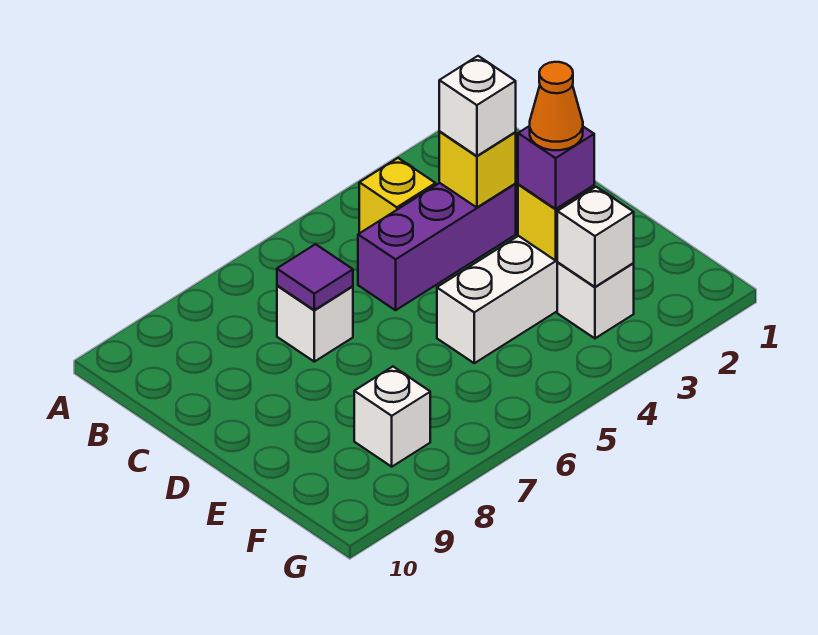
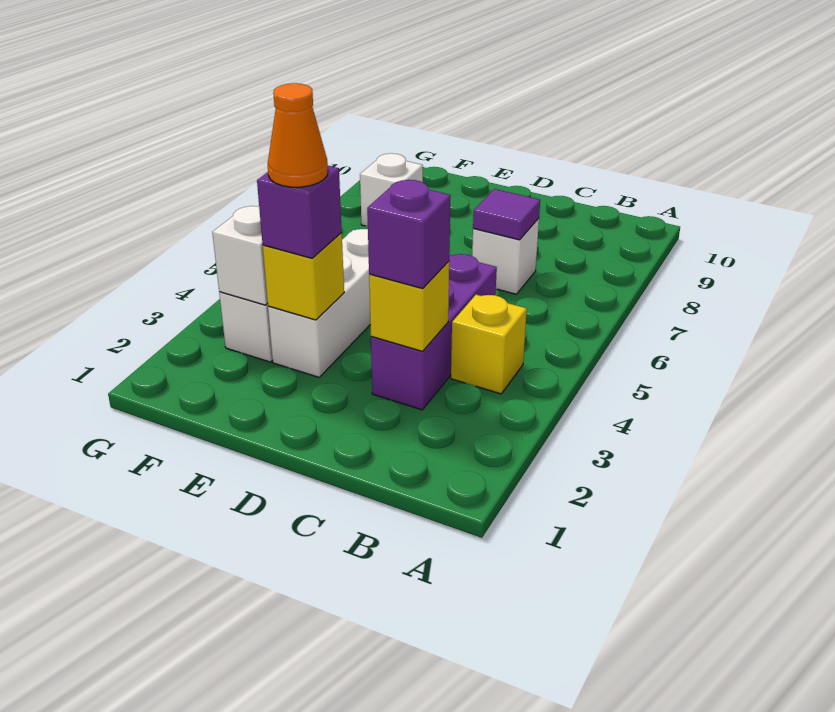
white brick C3 level 3 -> purple brick C3 level 3

